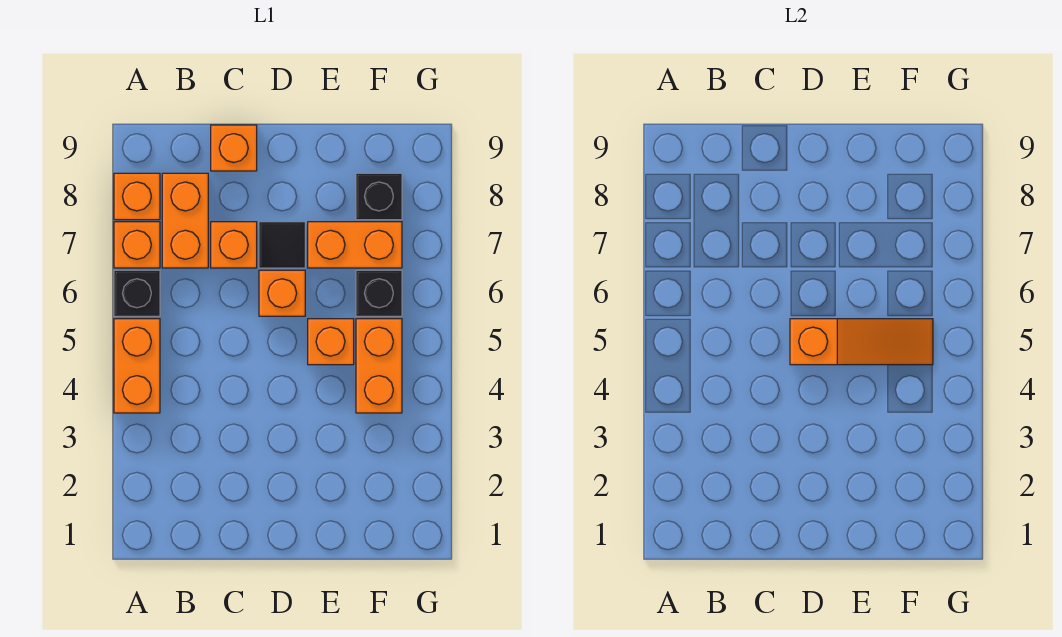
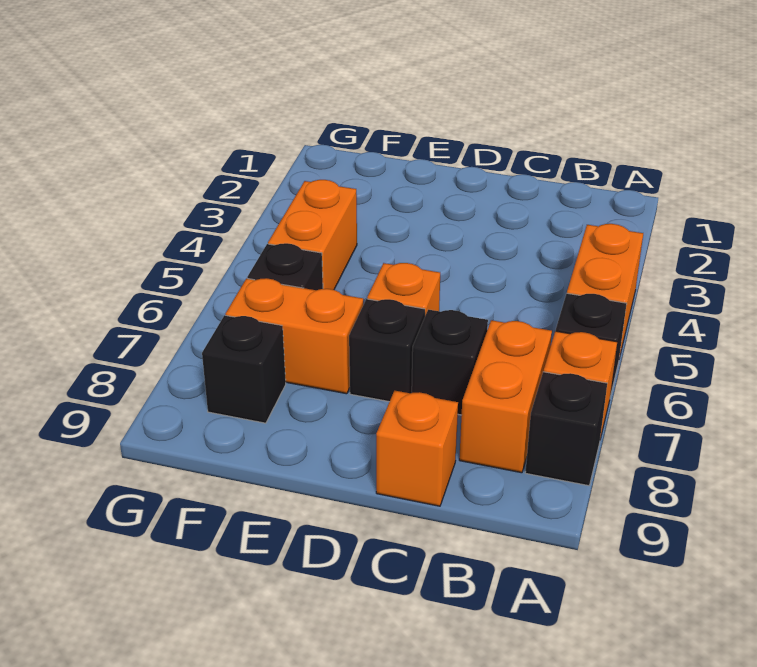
orange brick A8 level 1 -> black brick A8 level 1
orange brick C7 level 1 -> black brick C7 level 1
orange slope D5:F5 level 2 top D -> none
black tile D7 level 1 -> black brick D7 level 1
orange brick E5 level 1 -> none

